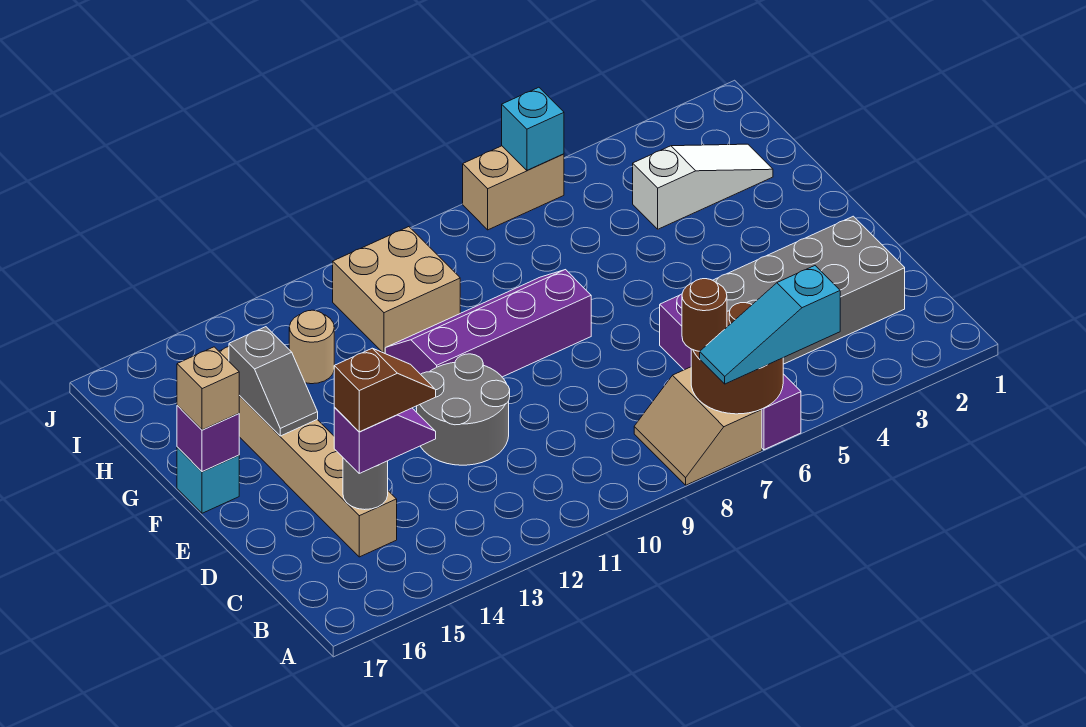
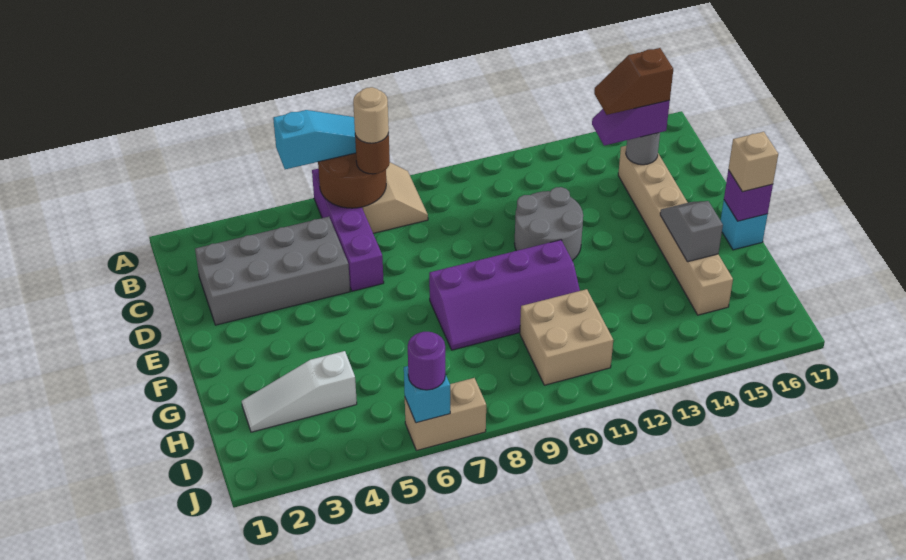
tan round brick H13 level 1 -> tan round brick B7 level 4
none -> purple round brick J6 level 3

